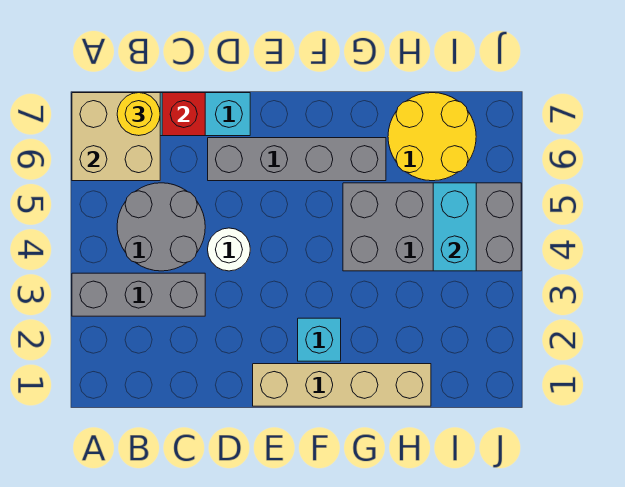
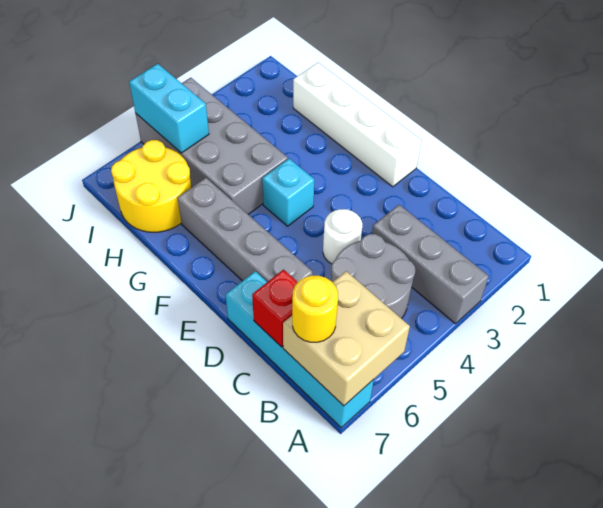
tan brick E1:H1 level 1 -> white brick E1:H1 level 1
cyan brick F2 level 1 -> cyan brick F4 level 1
cyan brick I4:I5 level 2 -> cyan brick I5:J5 level 2

